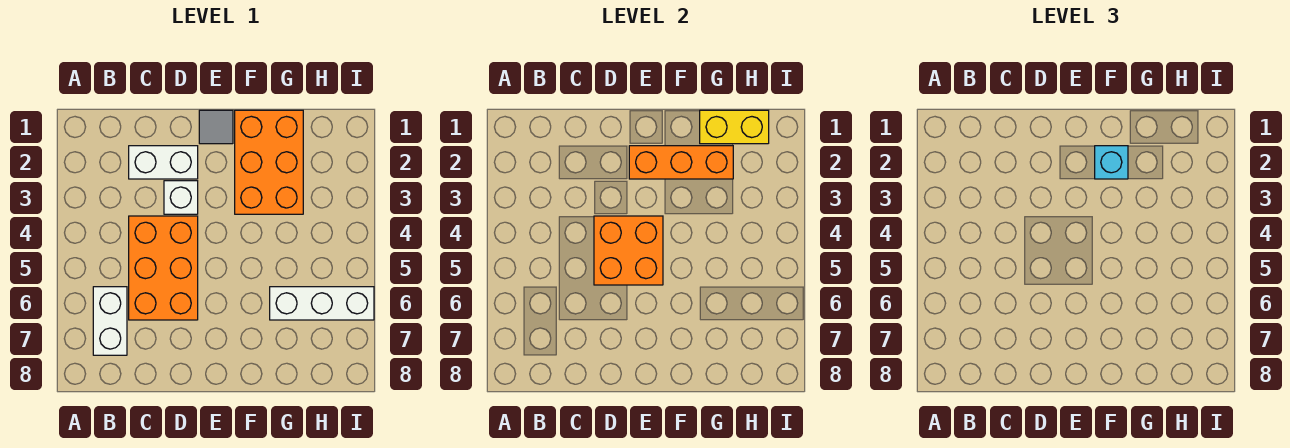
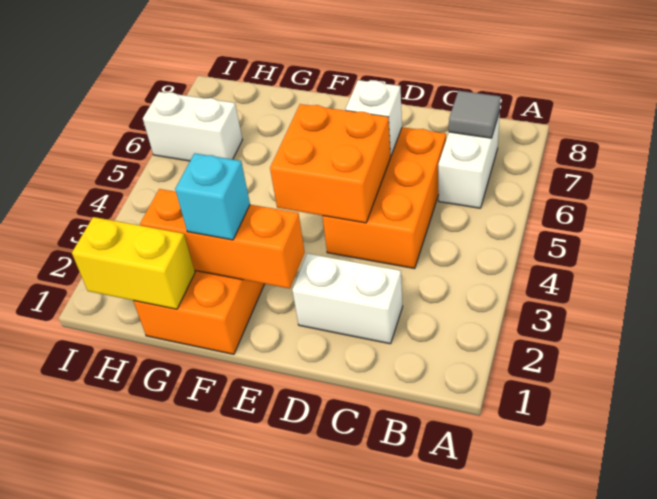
white brick D3 level 1 -> white brick D6 level 2
grey tile E1 level 1 -> grey tile B7 level 2
white brick G6:I6 level 1 -> white brick H6:I6 level 1

